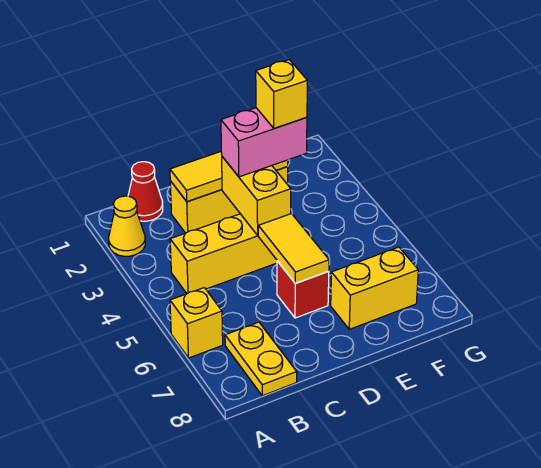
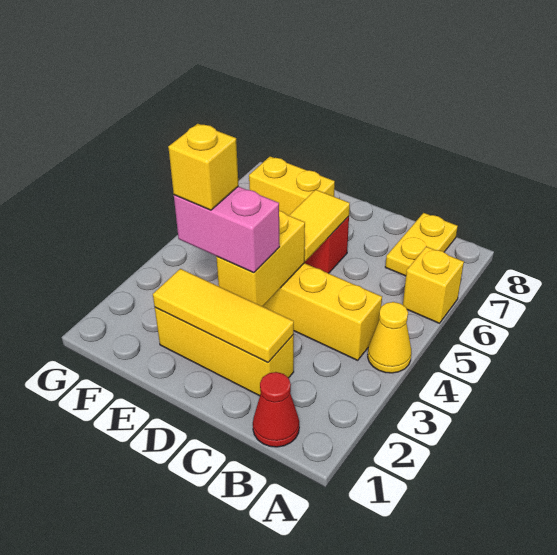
yellow cone A2 level 1 -> yellow cone A4 level 1

